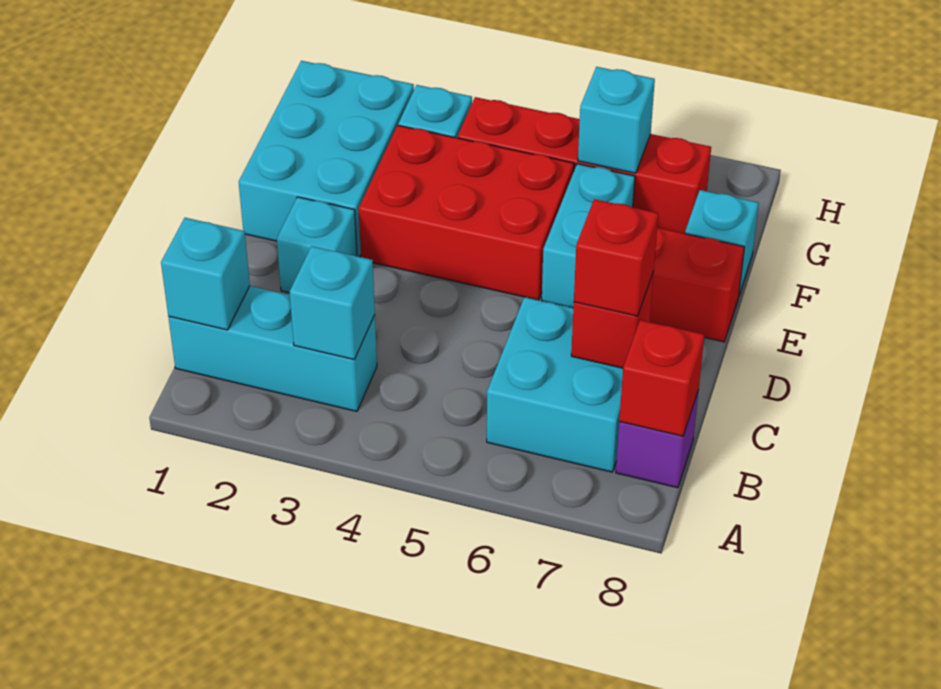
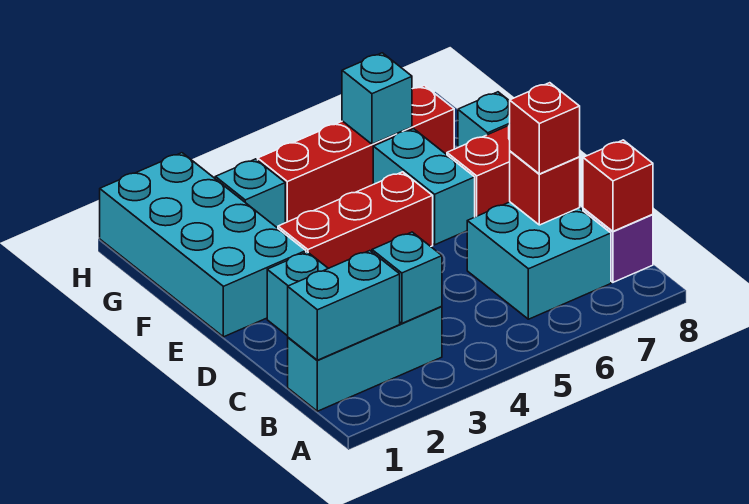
cyan brick B1 level 2 -> cyan brick B1:B2 level 2
cyan brick E1:G2 level 1 -> cyan brick E1:H2 level 1
red brick E3:F5 level 1 -> red brick E3:E5 level 1

